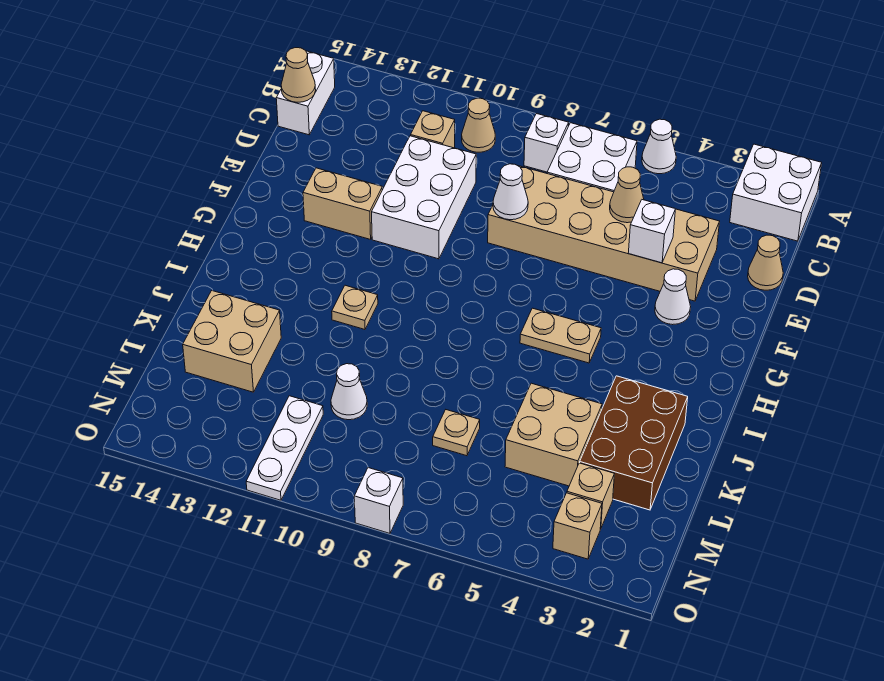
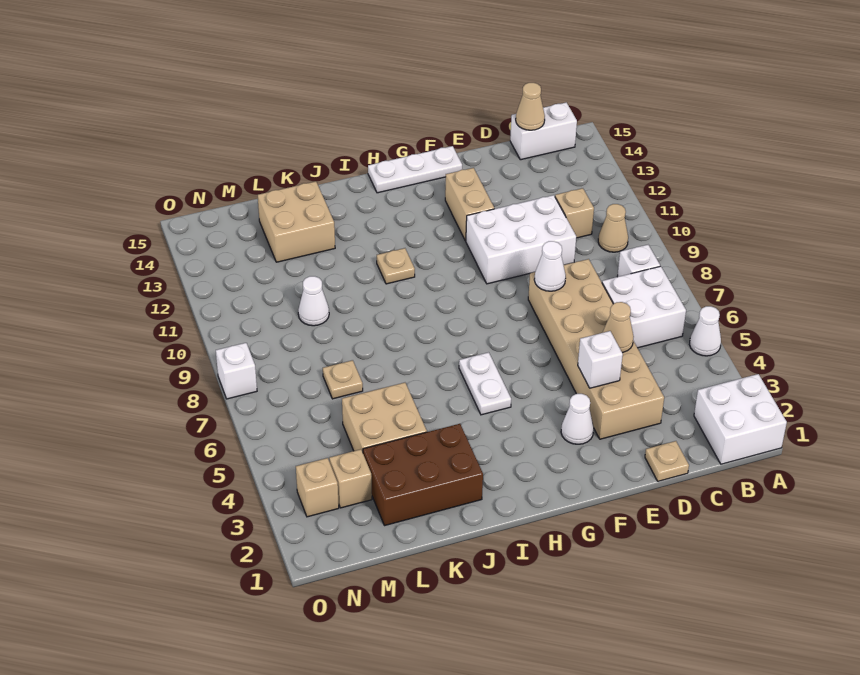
tan cone D1 level 1 -> tan plate D1 level 1
tan plate H5:H6 level 1 -> white plate H5:H6 level 1
white plate M11:O11 level 1 -> white plate F15:H15 level 1

